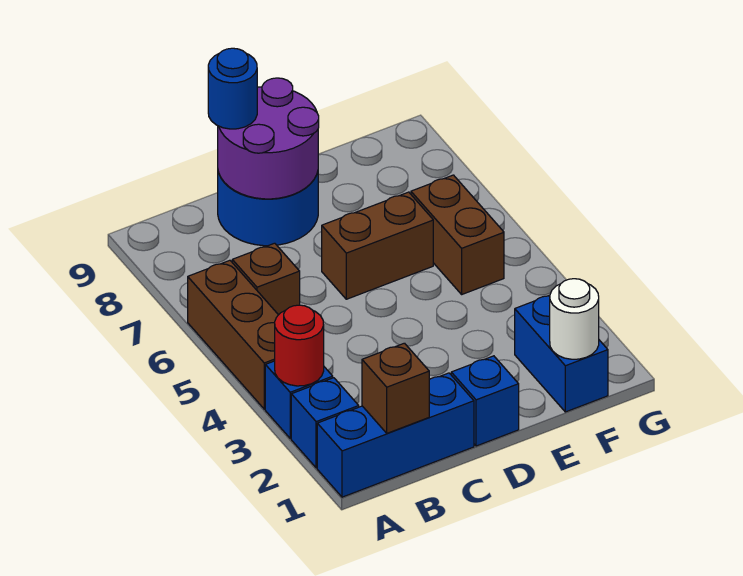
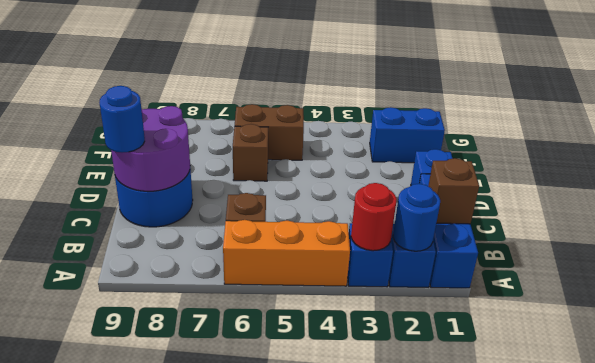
none -> blue round brick A2 level 2
brown brick A4:A6 level 1 -> orange brick A4:A6 level 1
brown brick D6:E6 level 1 -> brown brick E6 level 1
white round brick F1 level 2 -> none

